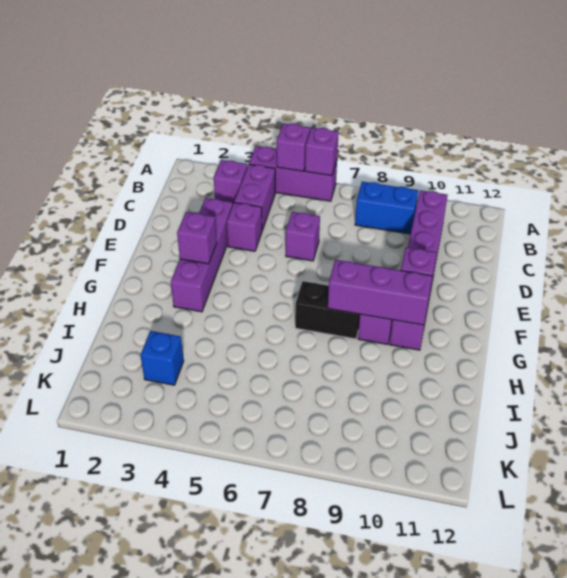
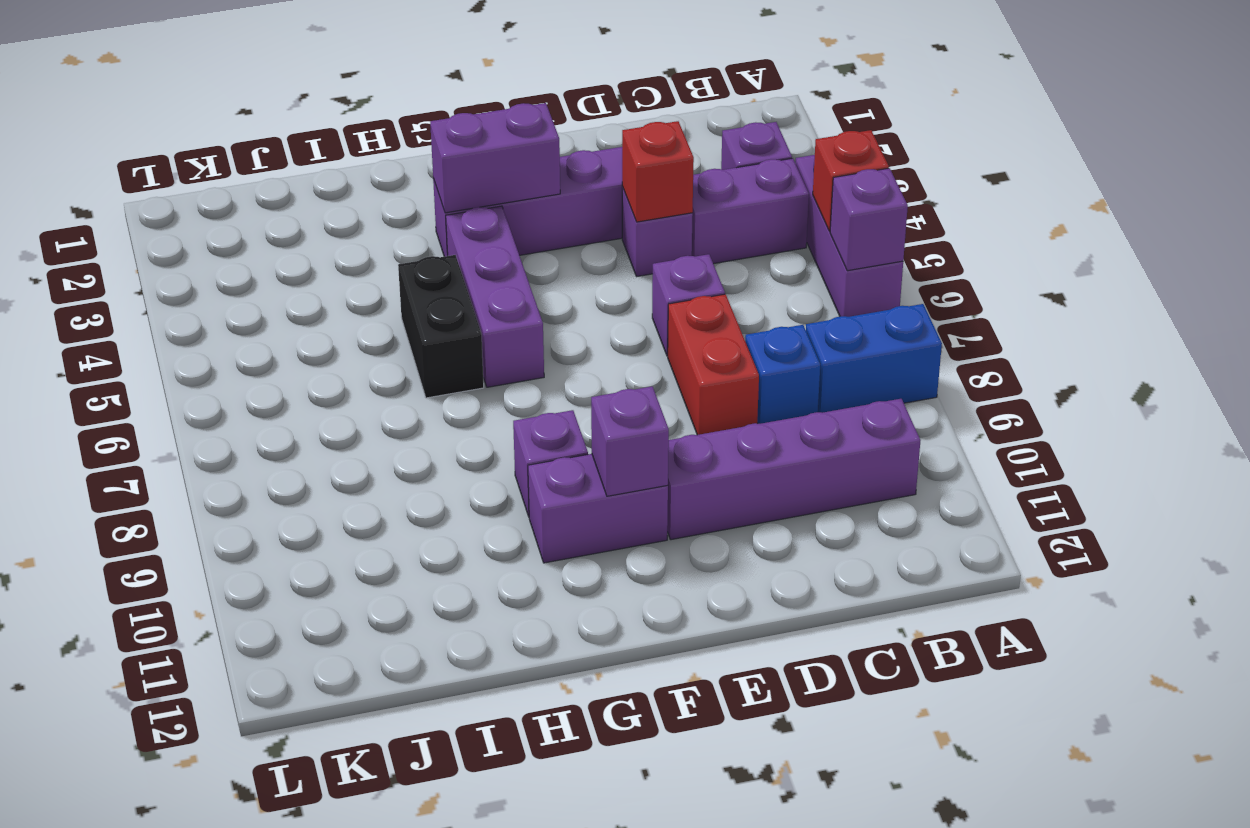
purple brick A5 level 2 -> red brick A5 level 2
blue brick B8:B9 level 1 -> blue brick A8:B8 level 1
none -> red brick D4 level 2
none -> red brick D7:D8 level 1
purple brick F3 level 2 -> purple brick F3:G3 level 2
black brick G7:G8 level 1 -> black brick H5:H6 level 1
purple brick G8:G10 level 2 -> purple brick G4:G6 level 1
blue brick J3 level 1 -> blue brick C8 level 1

